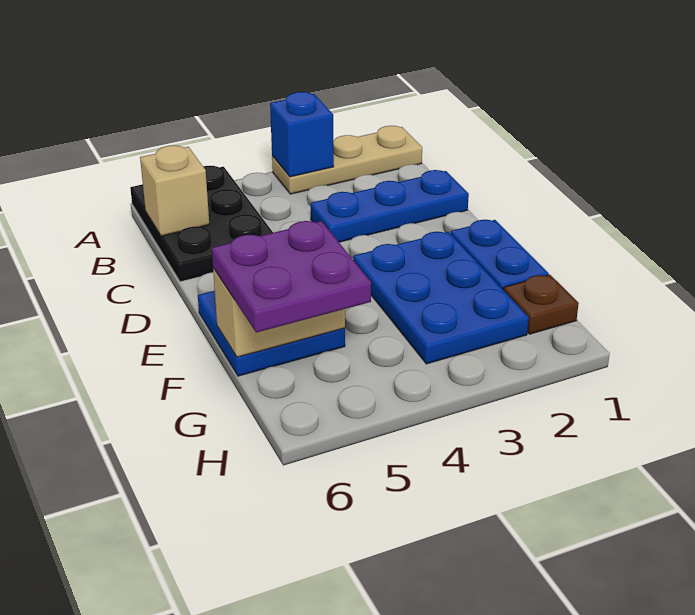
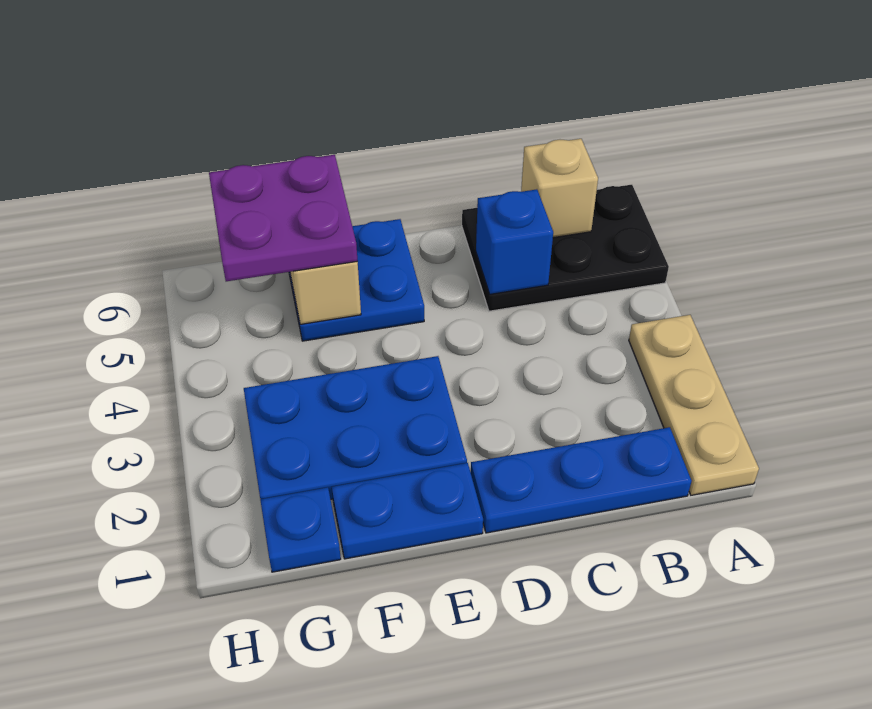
blue brick A3 level 2 -> blue brick C5 level 2
blue plate C1:C3 level 1 -> blue plate B1:D1 level 1
brown plate G1 level 1 -> blue plate G1 level 1

